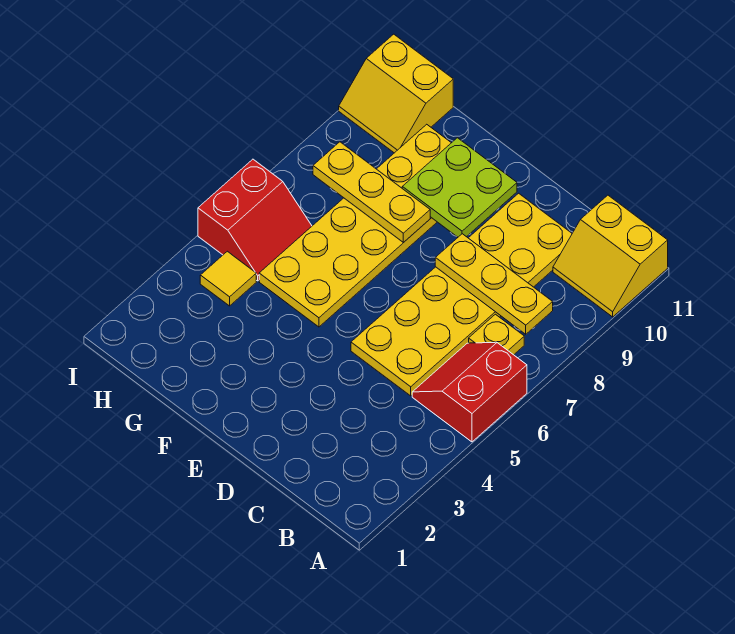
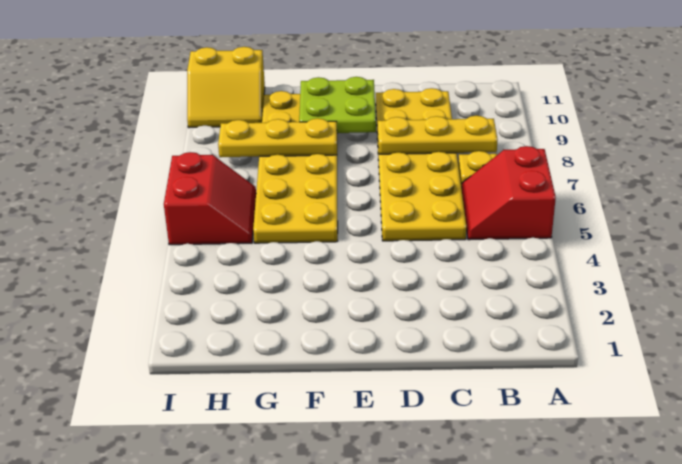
yellow slope A10:B11 level 1 top 11 -> none
yellow tile H4 level 1 -> none

